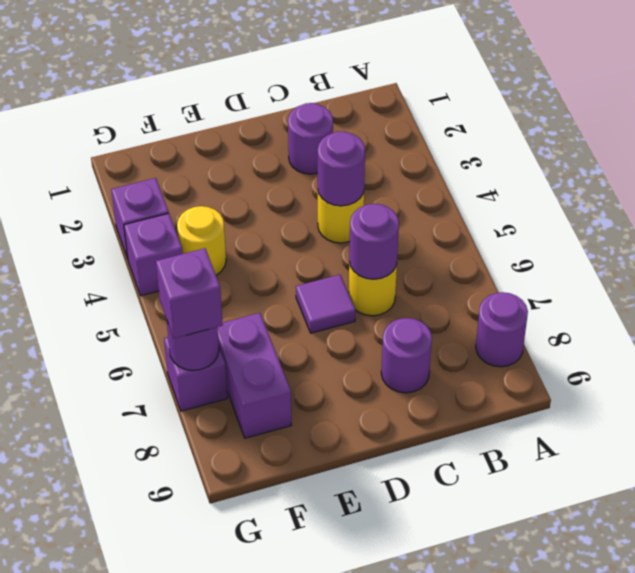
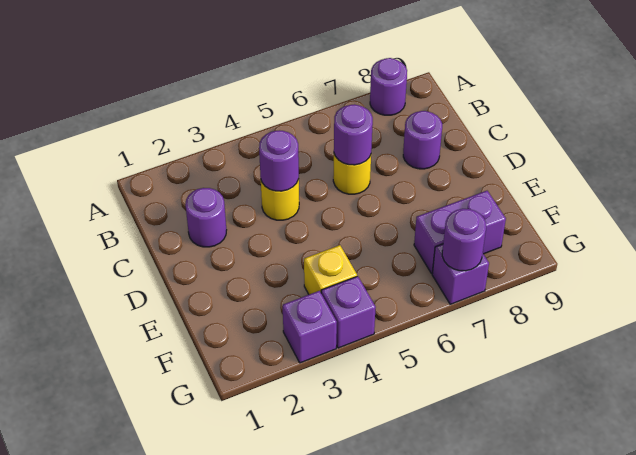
purple tile D6 level 1 -> none
yellow round brick F4 level 1 -> yellow brick F4 level 1
purple brick G7 level 3 -> none

